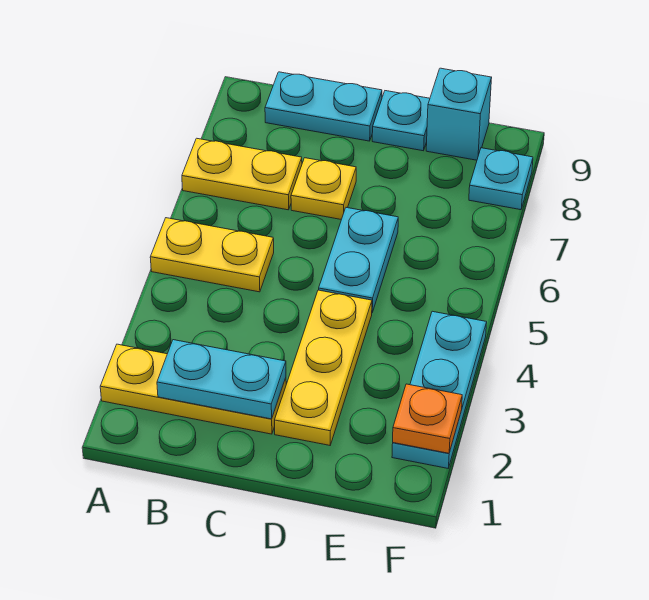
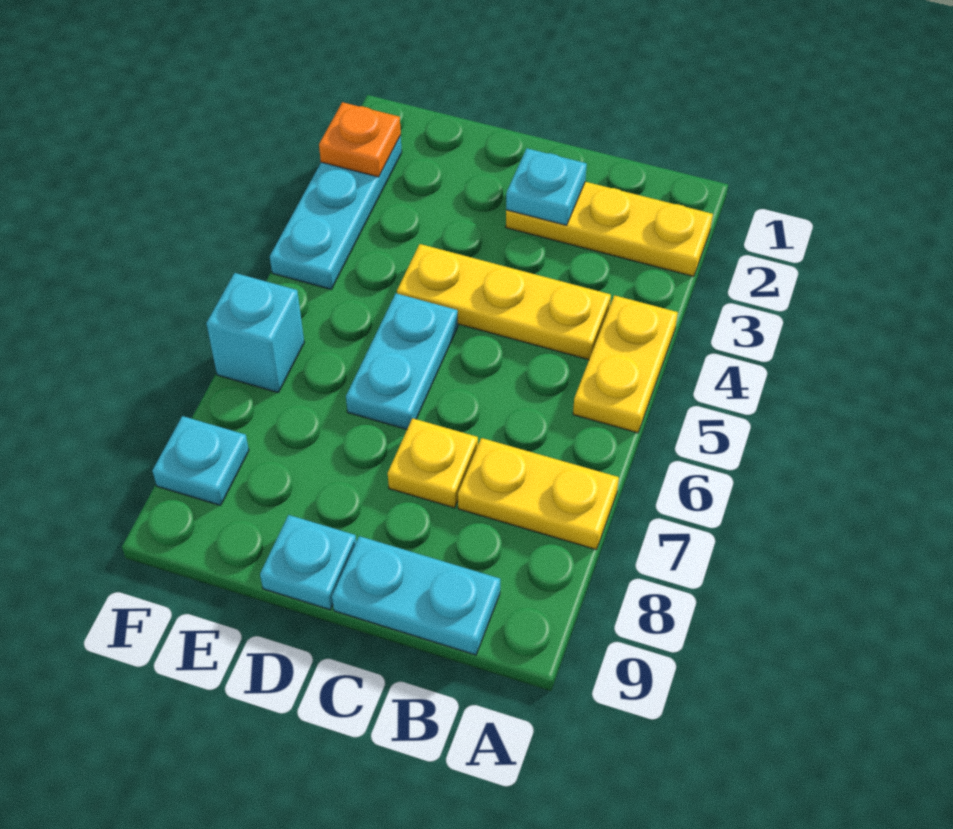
yellow plate A5:B5 level 1 -> yellow plate A4:A5 level 1
cyan plate B2:C2 level 2 -> cyan plate C2 level 2
yellow plate D2:D4 level 1 -> yellow plate B4:D4 level 1
cyan brick E9 level 1 -> cyan brick F6 level 1

